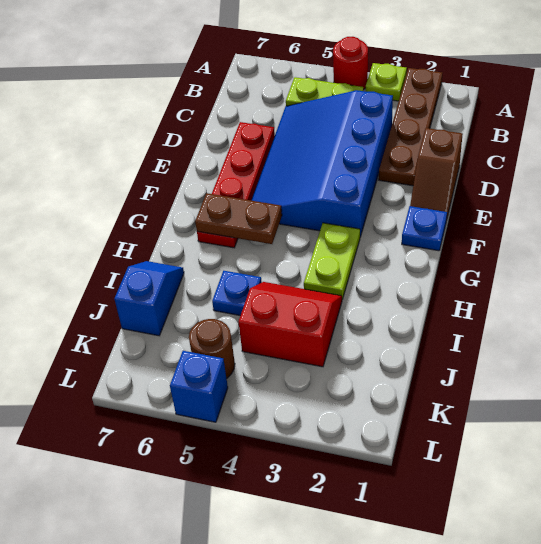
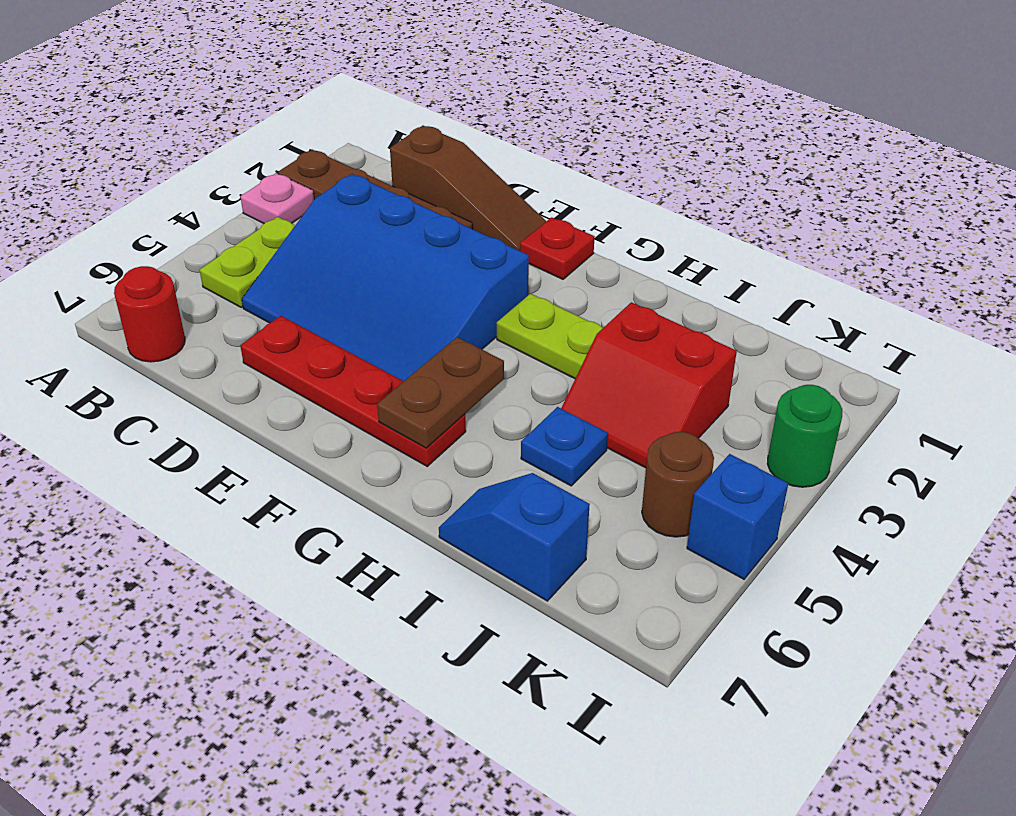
lime plate A3 level 1 -> pink plate A3 level 1
red round brick A4 level 1 -> red round brick B7 level 1
brown slope D1:E1 level 1 top D -> brown slope C1:E1 level 1 top C
blue plate F1 level 1 -> red plate F1 level 1
red slope I3:J4 level 1 top J -> red slope I3:J4 level 1 top 3
none -> green round brick L3 level 1

